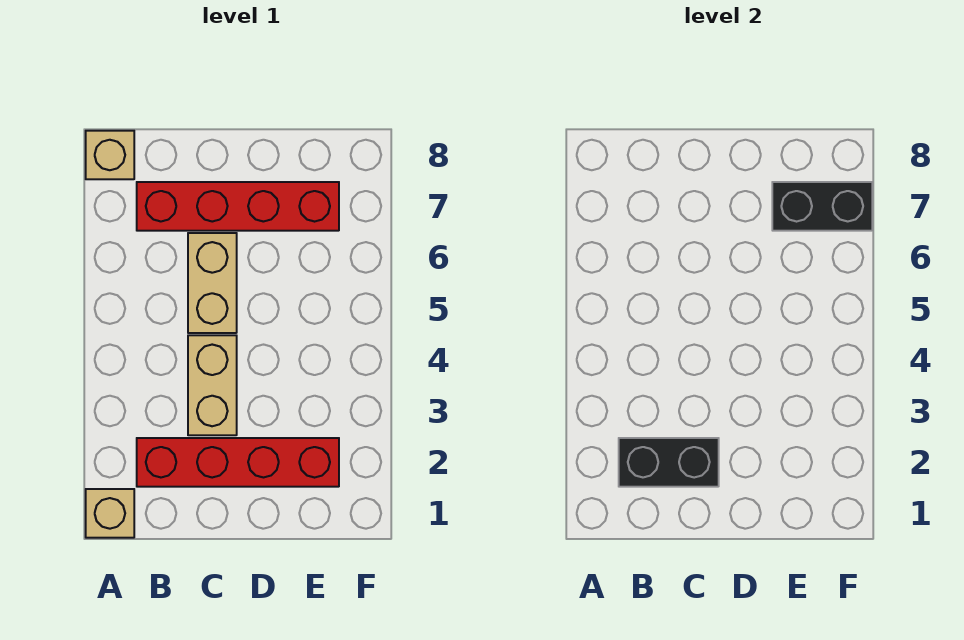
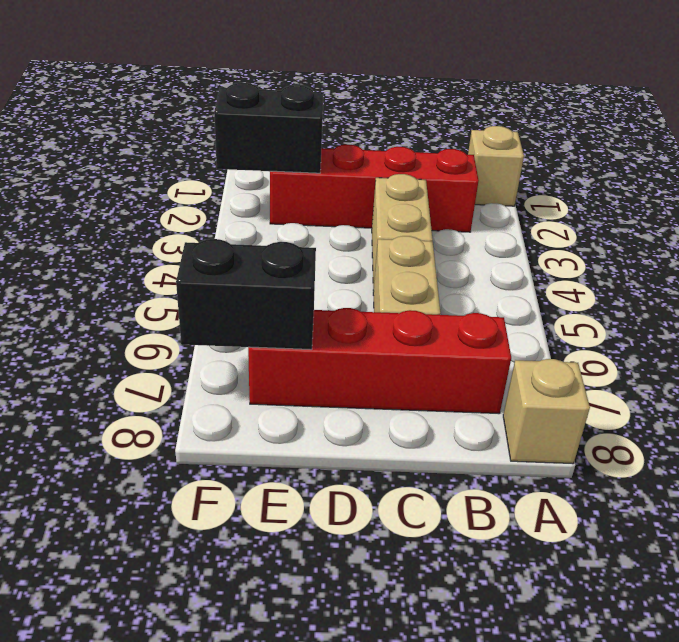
black brick B2:C2 level 2 -> black brick E2:F2 level 2

